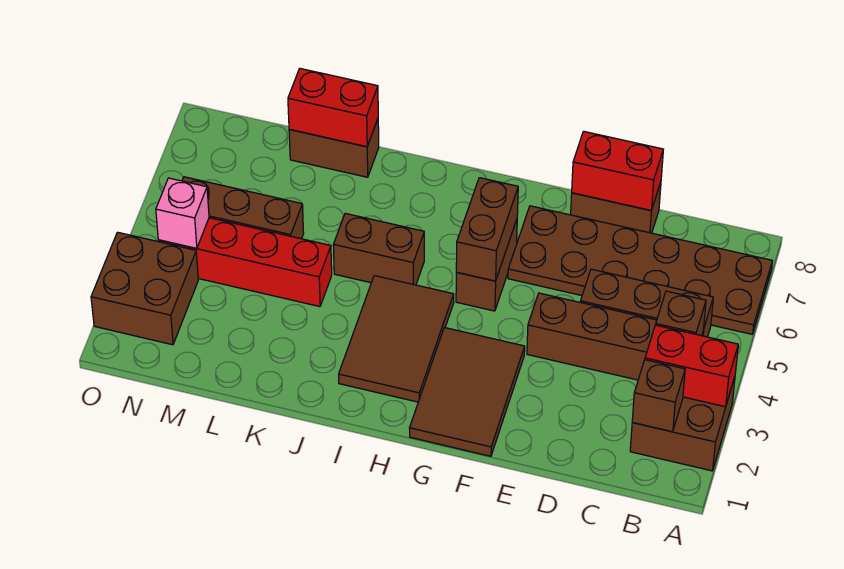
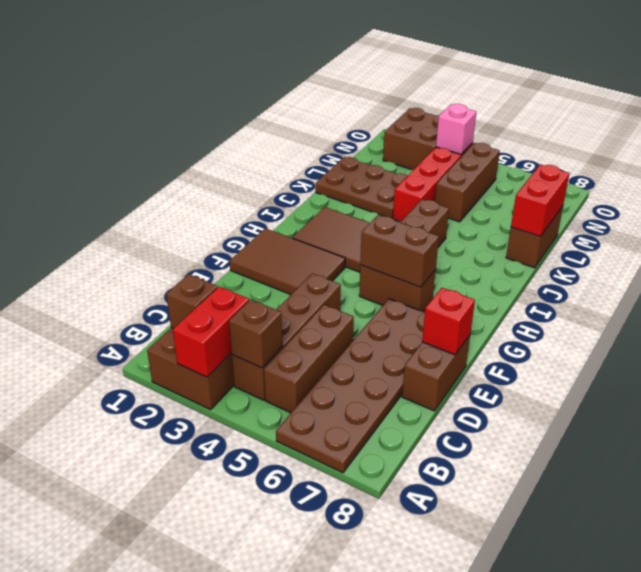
red brick D8:E8 level 2 -> red brick E8 level 2
none -> brown plate K1:L3 level 1

